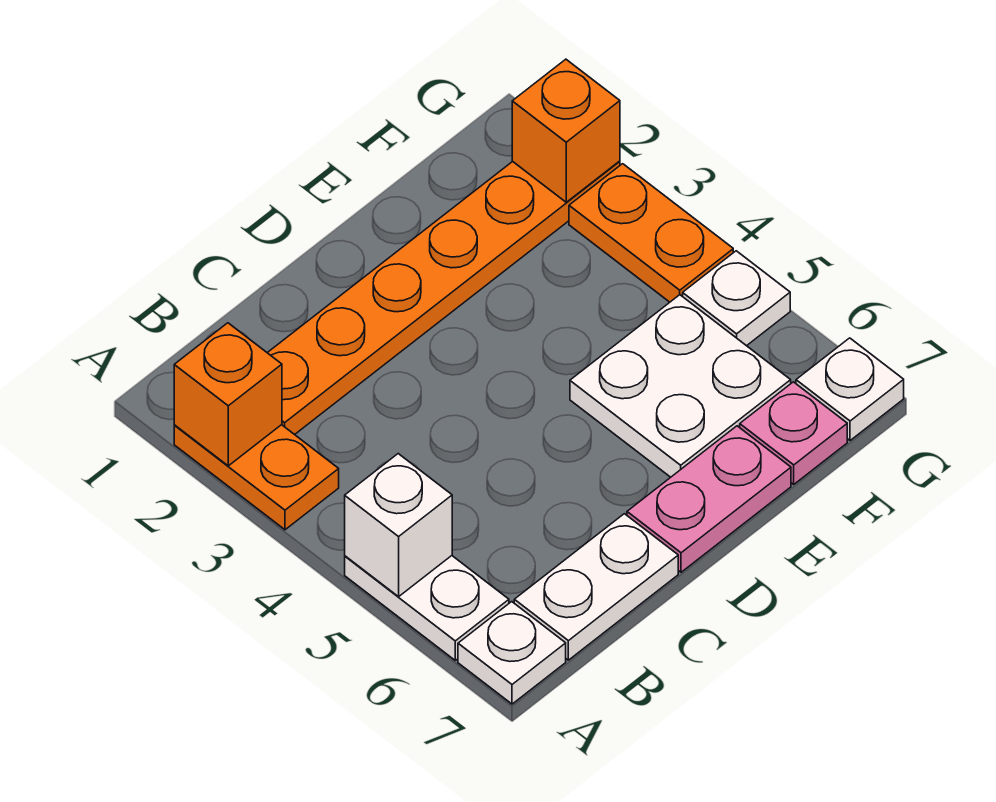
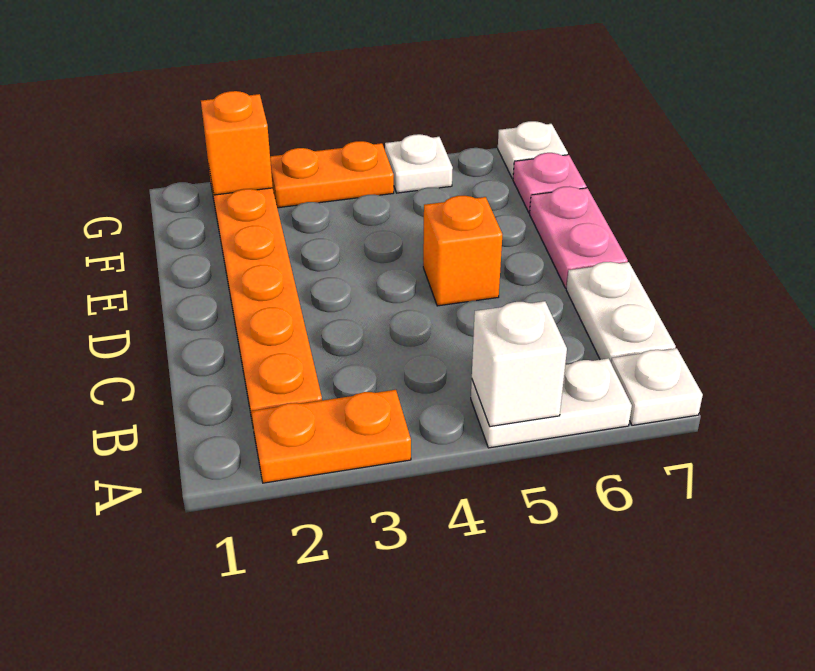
orange brick A2 level 2 -> orange brick D5 level 1
white plate E5:F6 level 1 -> none

